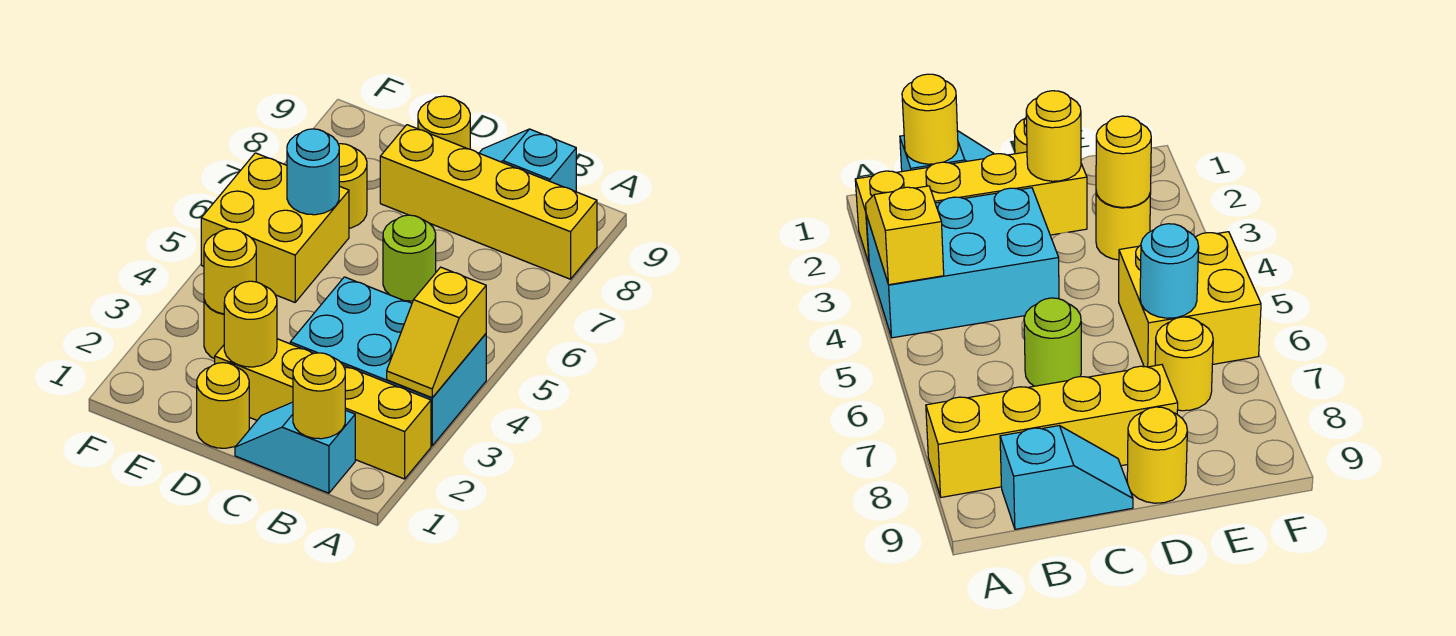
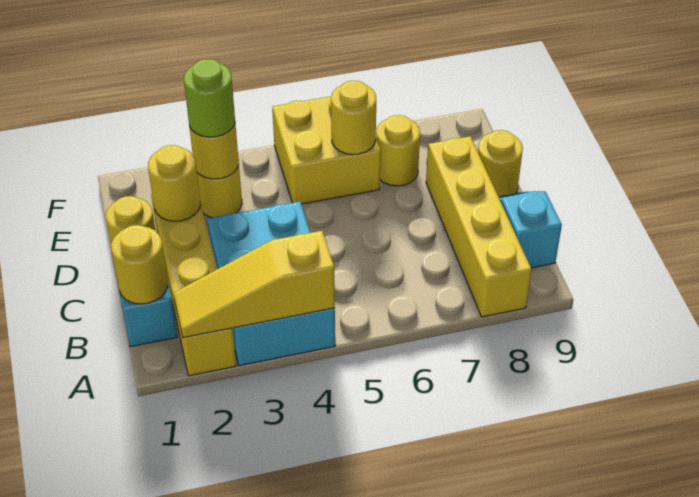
yellow slope A3:A4 level 2 top 4 -> yellow slope A2:A4 level 2 top 4
lime round brick C6 level 1 -> lime round brick E3 level 3
cyan round brick E6 level 2 -> yellow round brick E6 level 2

